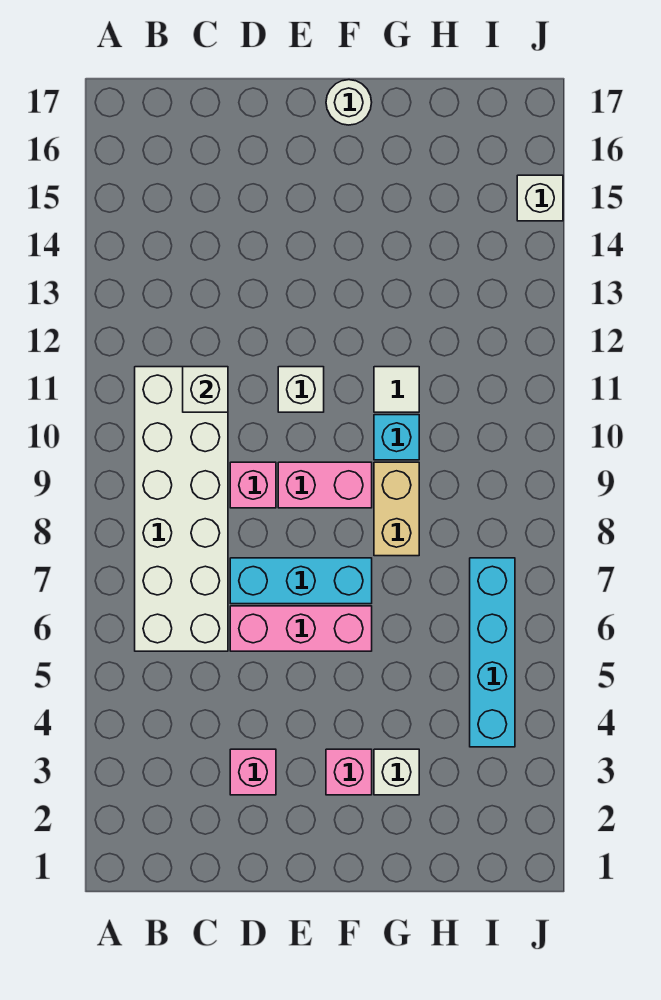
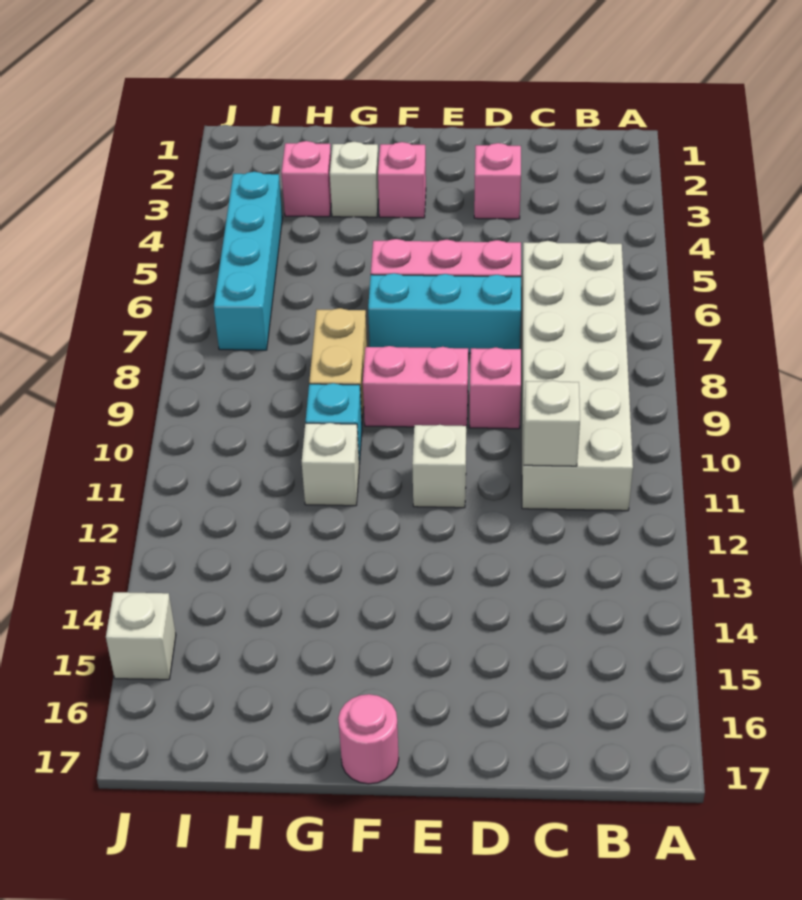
white round brick F17 level 1 -> pink round brick F17 level 1
white tile G11 level 1 -> white brick G11 level 1
none -> pink brick H3 level 1

